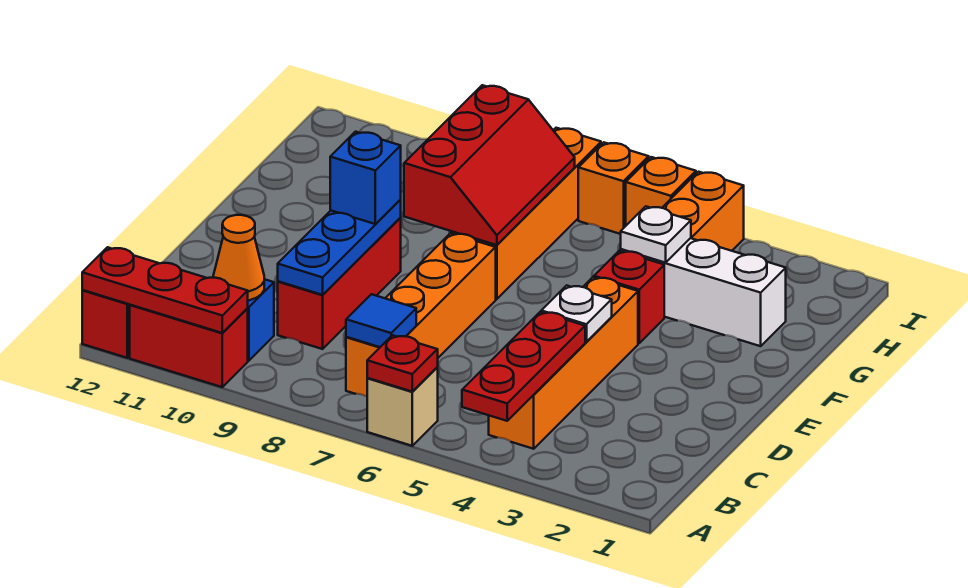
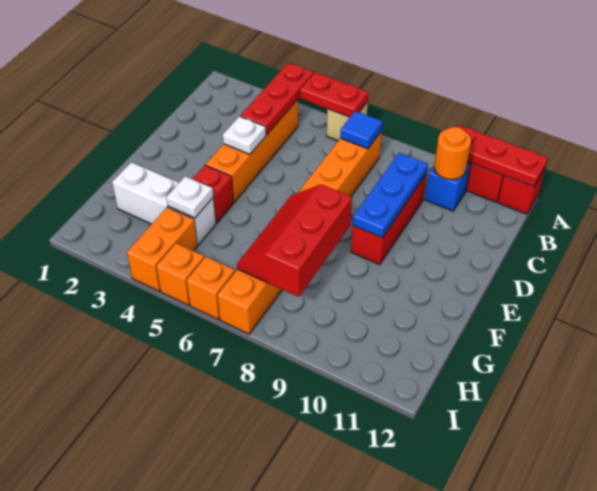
red plate A6 level 2 -> red plate A5:A6 level 2
orange cone B10 level 2 -> orange round brick B10 level 2
blue brick E9 level 3 -> none

